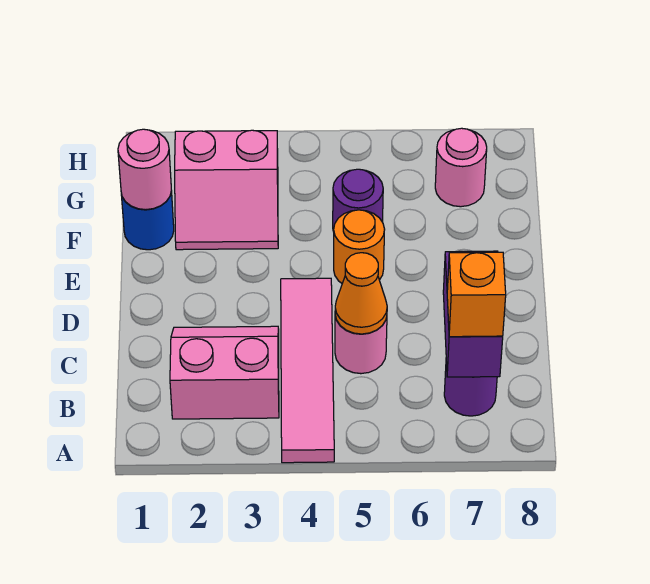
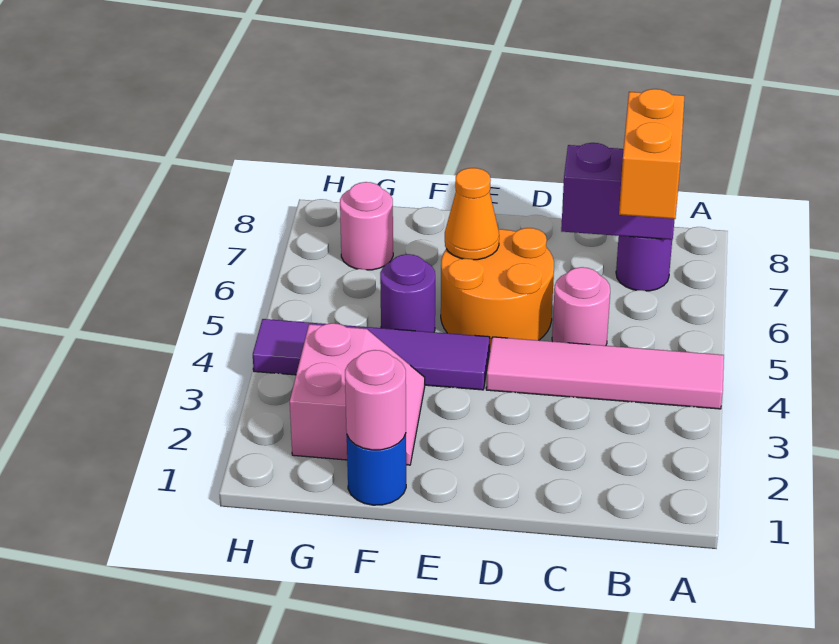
pink slope B2:C3 level 1 top B -> none
orange brick B7 level 3 -> orange brick B6:B7 level 3
orange cone C5 level 2 -> orange cone E6 level 2
none -> purple tile E4:H4 level 1
orange round brick E5 level 1 -> orange round brick D5:E6 level 1

